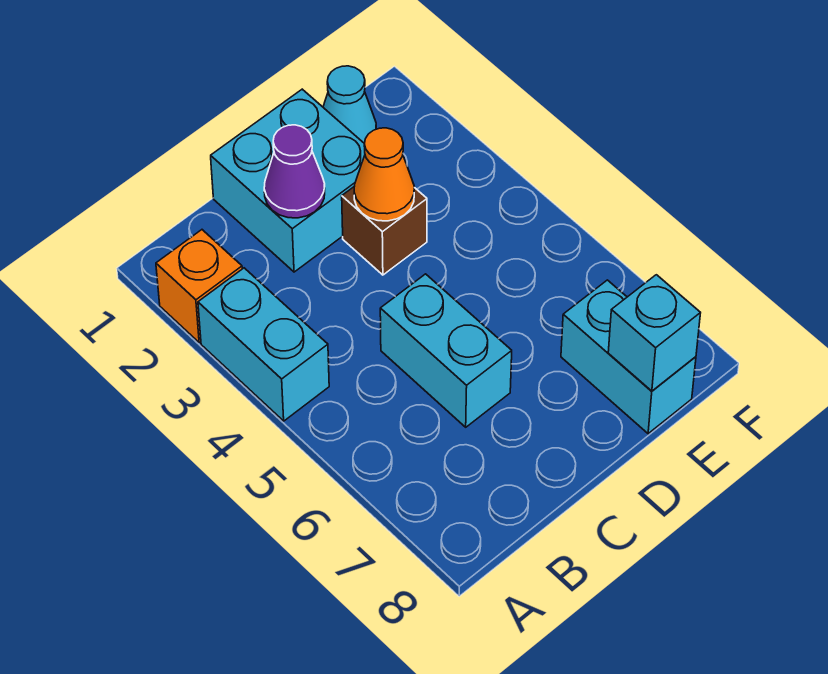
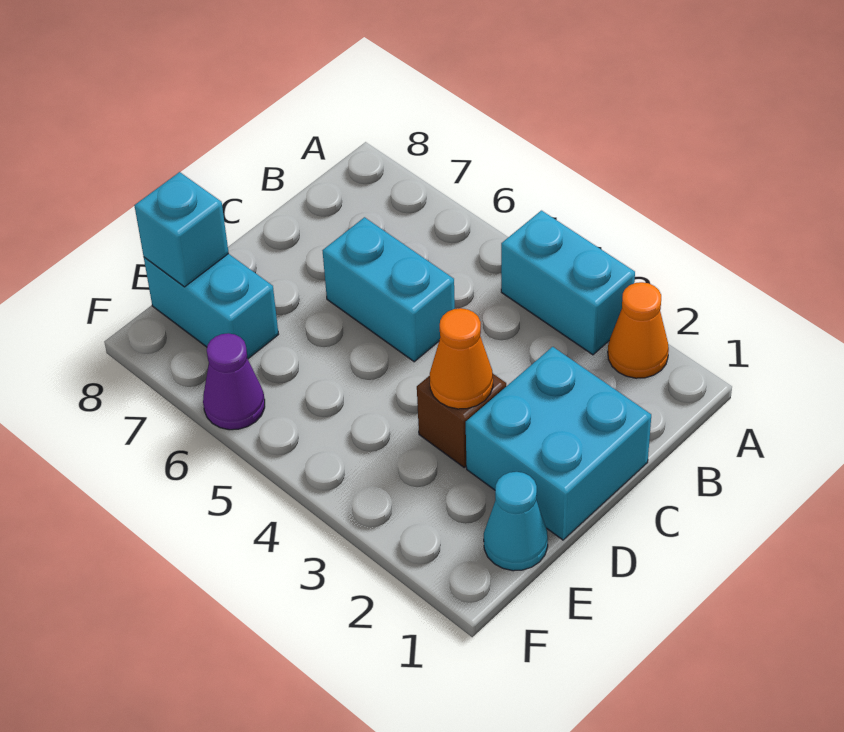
orange brick A2 level 1 -> orange cone A2 level 1
purple cone C2 level 2 -> purple cone F6 level 1

